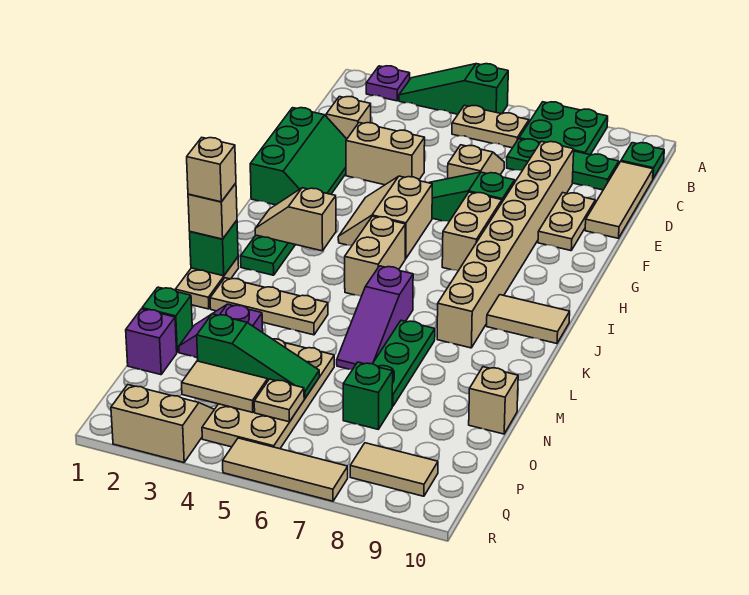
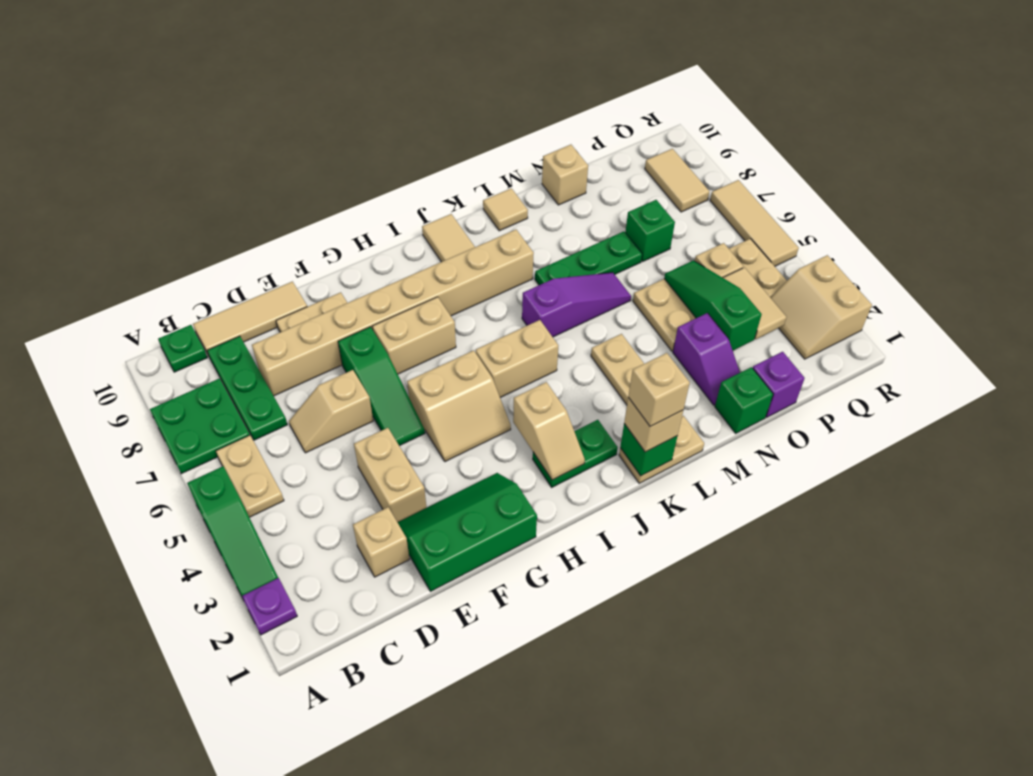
none -> tan tile L10 level 1

